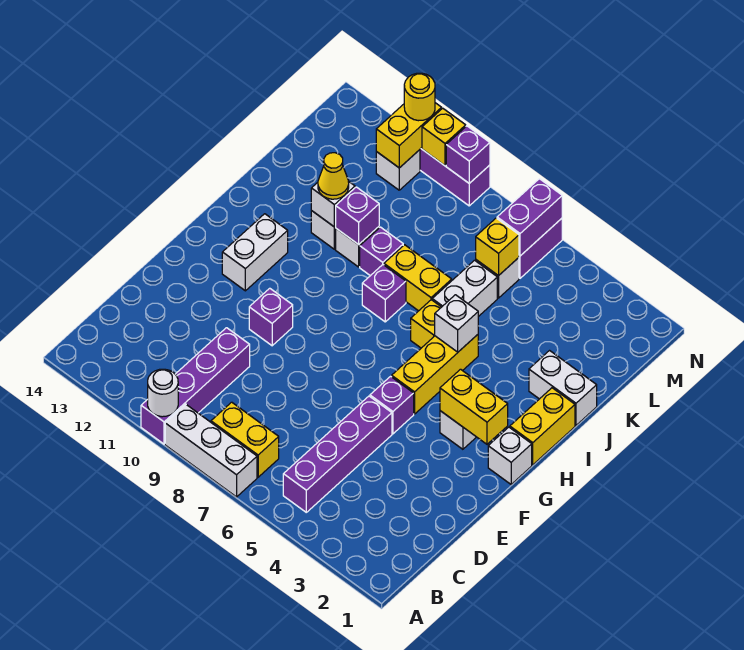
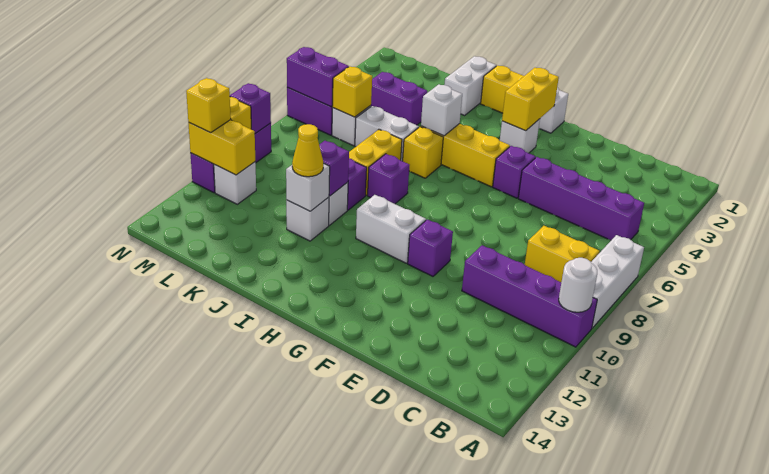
yellow brick B7:B8 level 1 -> yellow brick B8:C8 level 1
white brick G12:H12 level 1 -> white brick G10:H10 level 1
none -> purple brick K4:L4 level 1
yellow round brick N11 level 3 -> yellow brick N11 level 3

